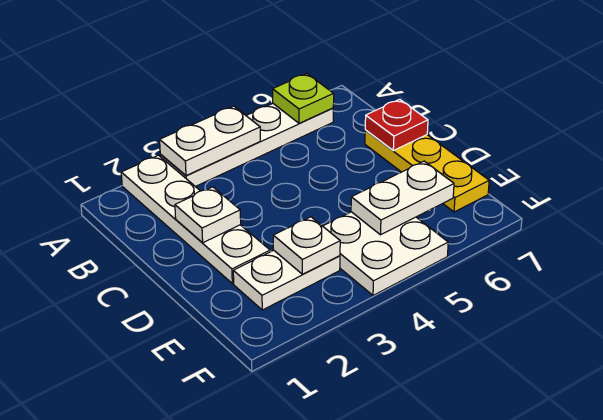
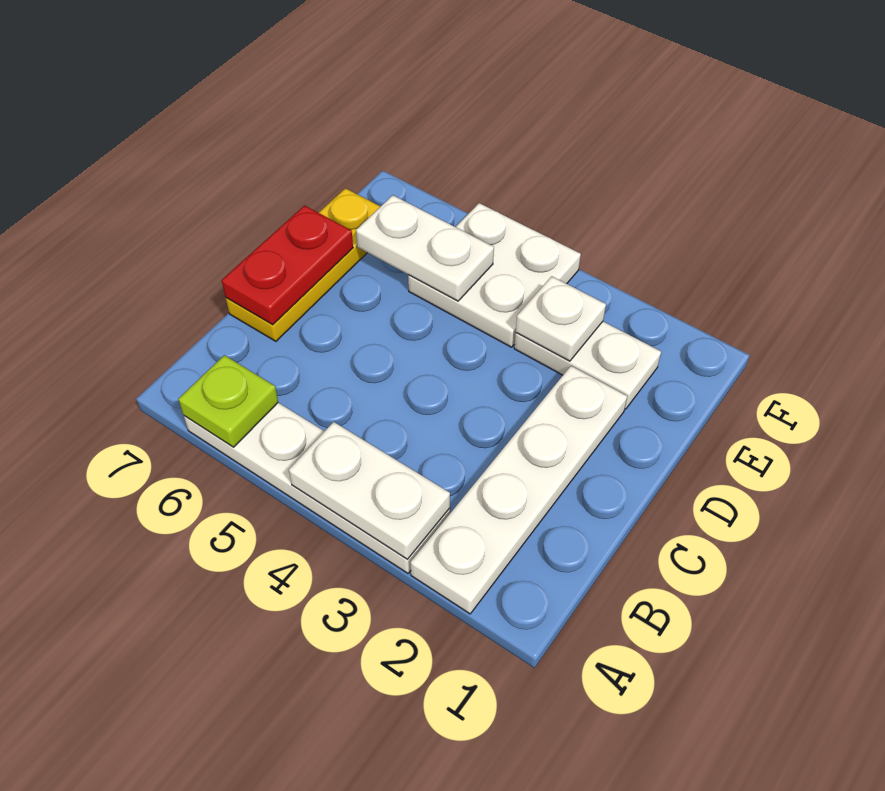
white plate C2 level 2 -> none
red plate C7 level 2 -> red plate C7:D7 level 2

